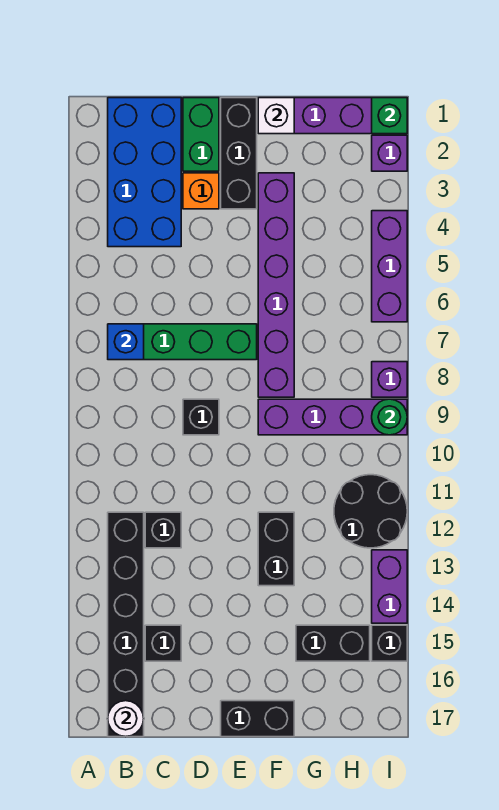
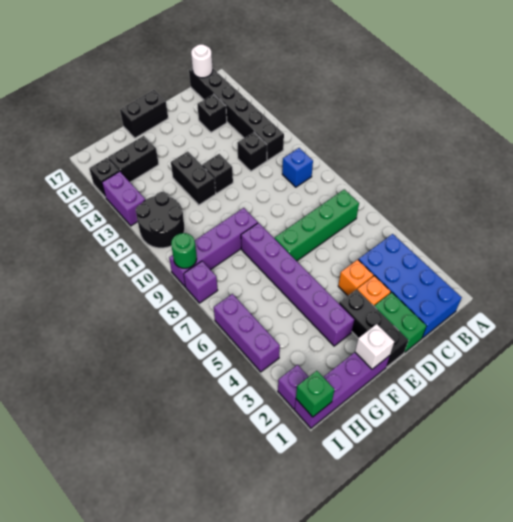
blue brick B7 level 2 -> blue brick B10 level 1
none -> orange brick D4 level 1
black brick D9 level 1 -> black brick E12 level 1

